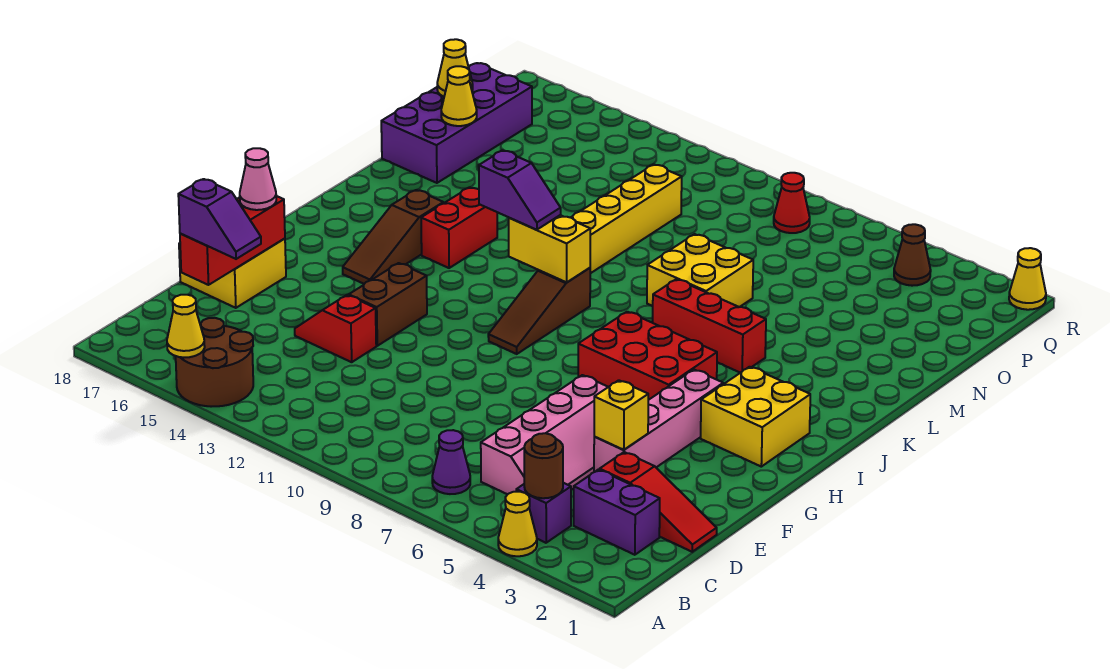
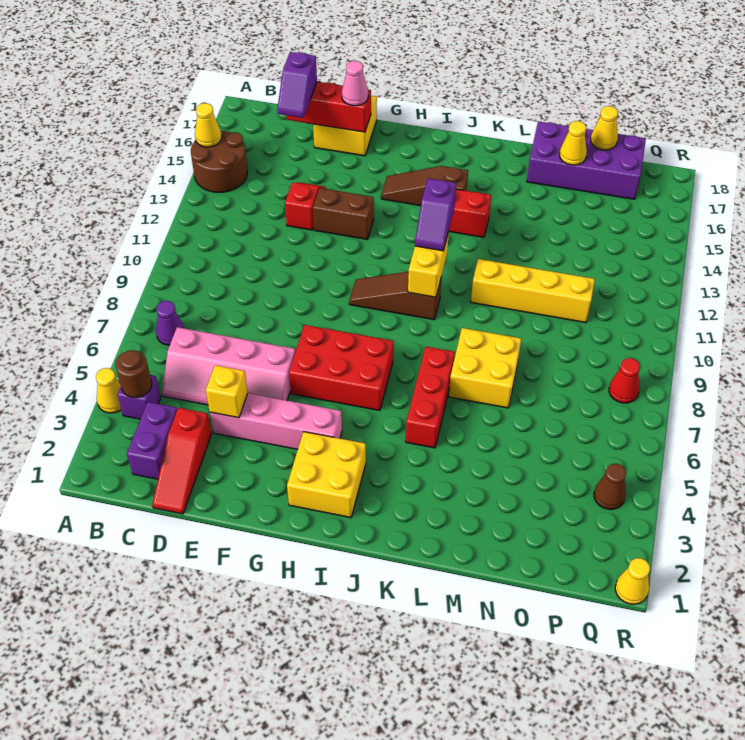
red brick H5:I7 level 1 -> red brick G6:I7 level 1

